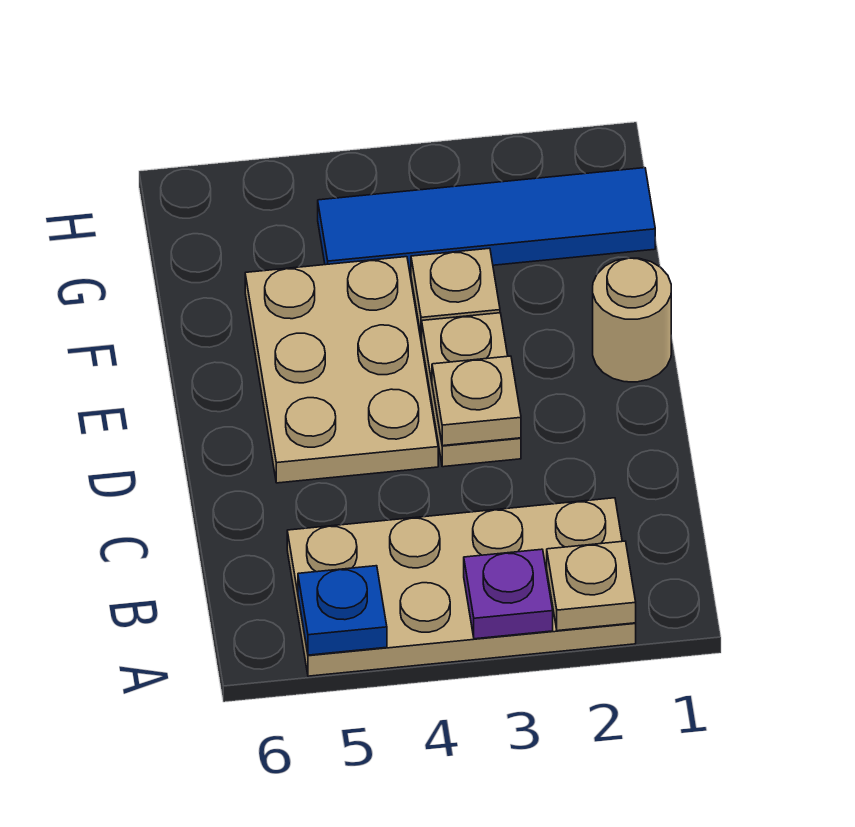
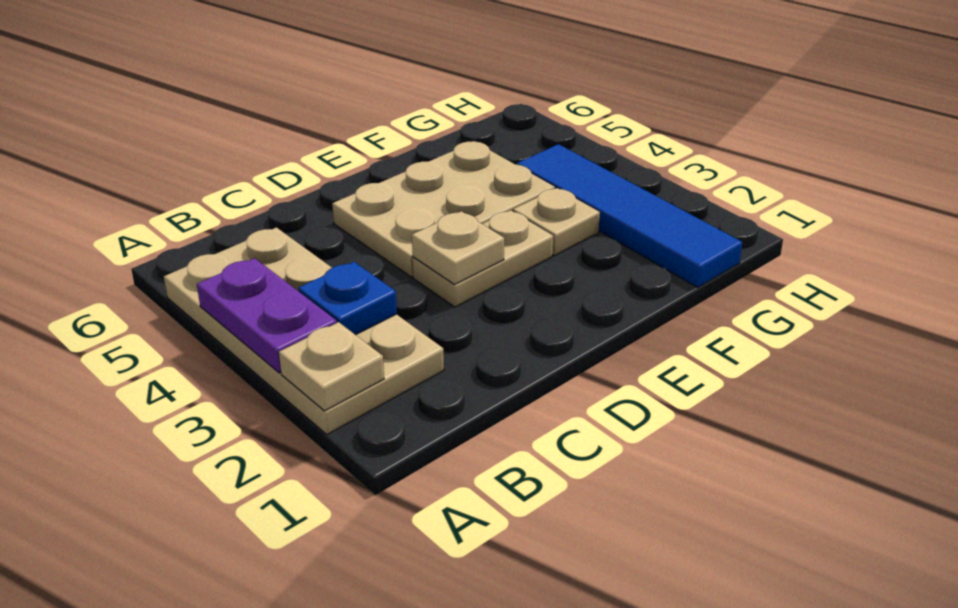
purple plate A3 level 2 -> purple plate A3:A4 level 2
blue plate A5 level 2 -> blue plate B3 level 2
tan round brick E1 level 1 -> none

